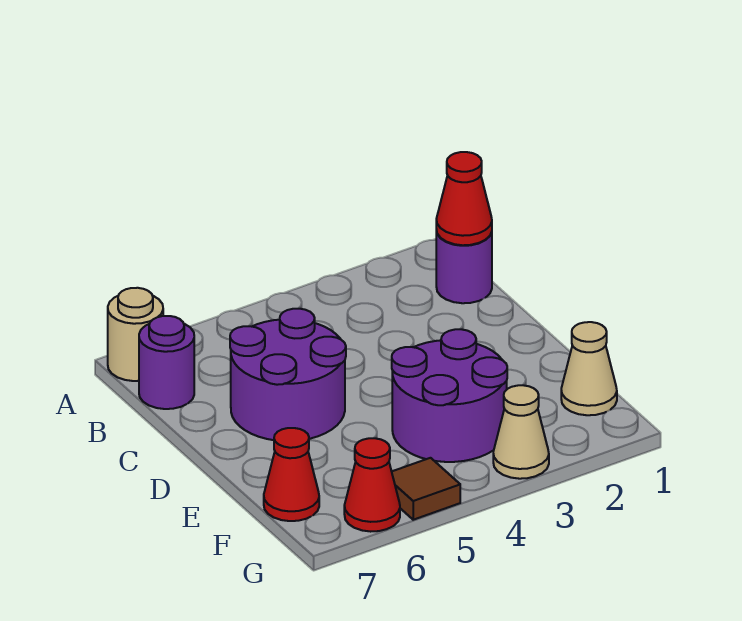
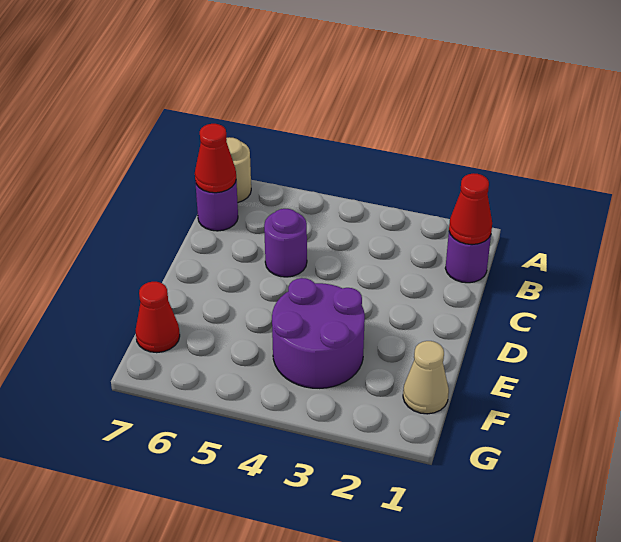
purple round brick C5:D6 level 1 -> purple round brick C5 level 1
tan cone G3 level 1 -> none
brown tile G5 level 1 -> none
red cone G6 level 1 -> red cone B7 level 2

